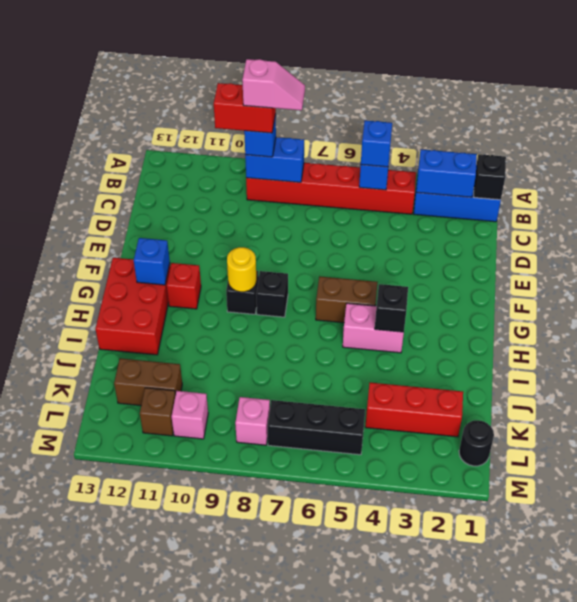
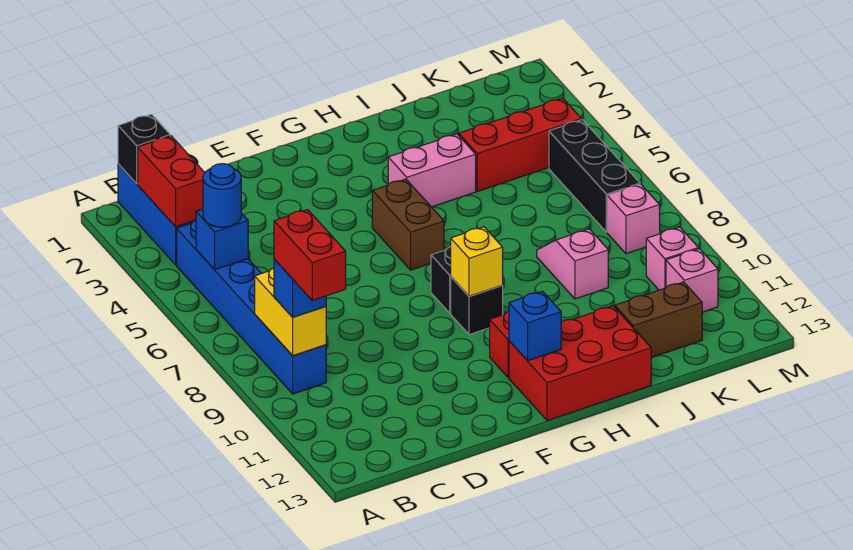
blue brick B2:B3 level 2 -> red brick B2:B3 level 2
red brick B4:B9 level 1 -> blue brick B4:B9 level 1
blue brick B5 level 3 -> blue round brick B5 level 3
blue brick B8:B9 level 2 -> yellow brick B8:B9 level 2
pink slope B8:B9 level 5 top 9 -> pink slope J8:J9 level 1 top 9
yellow round brick G9 level 2 -> yellow brick G9 level 2
pink brick H4:H5 level 1 -> pink brick H4:I4 level 1
black brick H4 level 2 -> none
red brick K2:K4 level 1 -> red brick J4:L4 level 1
brown brick K11:K12 level 1 -> brown brick J12:K12 level 1
black round brick L1 level 1 -> none
brown brick L11 level 1 -> pink brick L11 level 1

